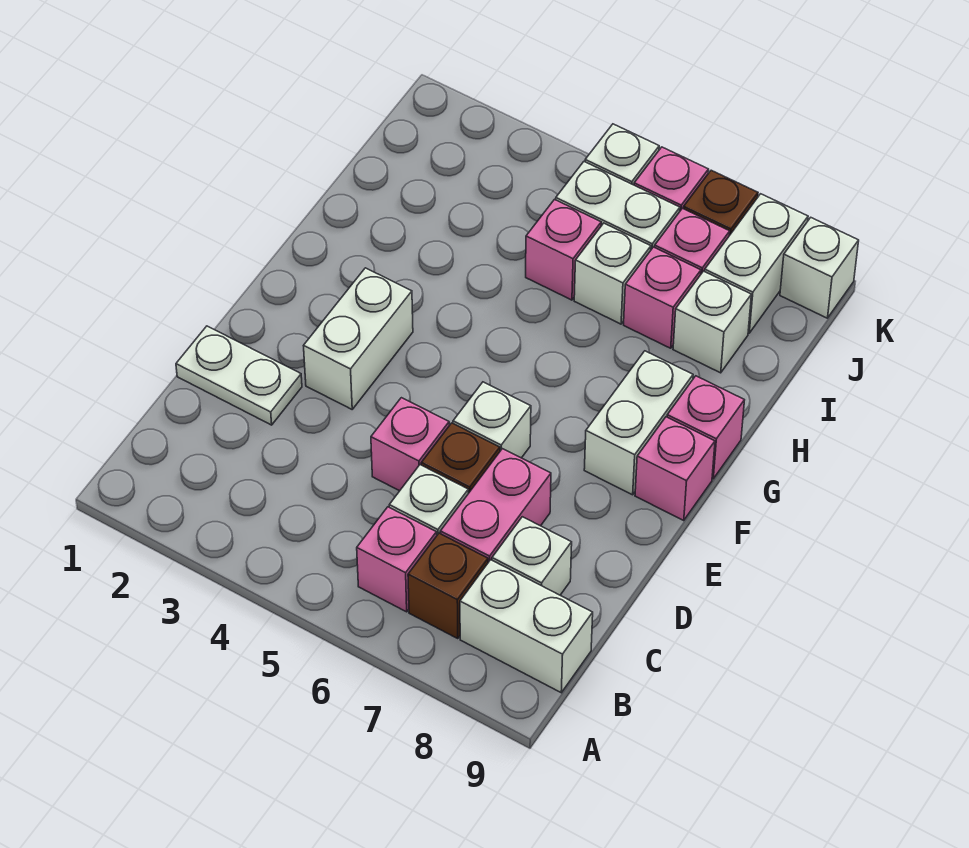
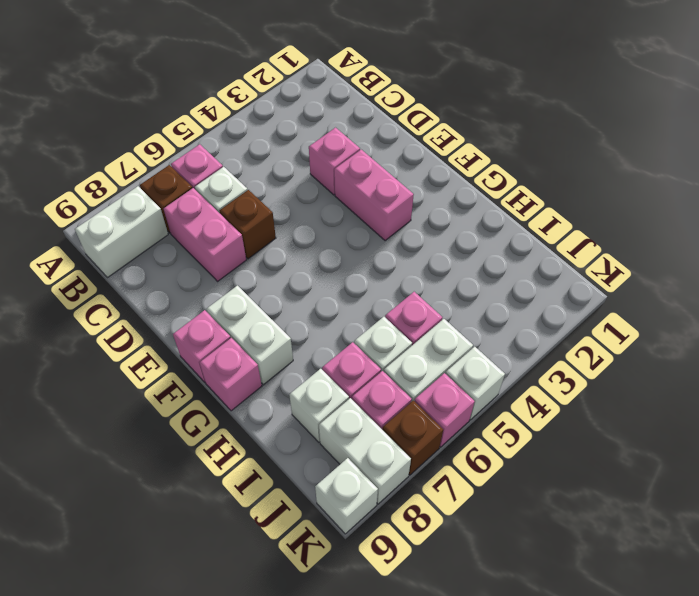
white brick C8 level 1 -> none
white plate D1:D2 level 1 -> none
pink brick D5 level 1 -> pink brick D3 level 1
white brick E3:F3 level 1 -> pink brick E3:F3 level 1
white brick E6 level 1 -> none

